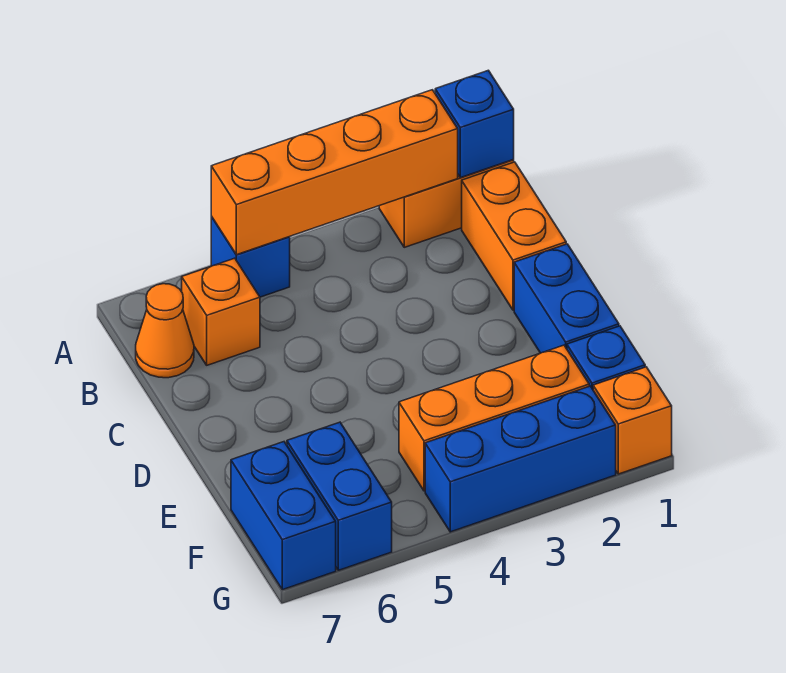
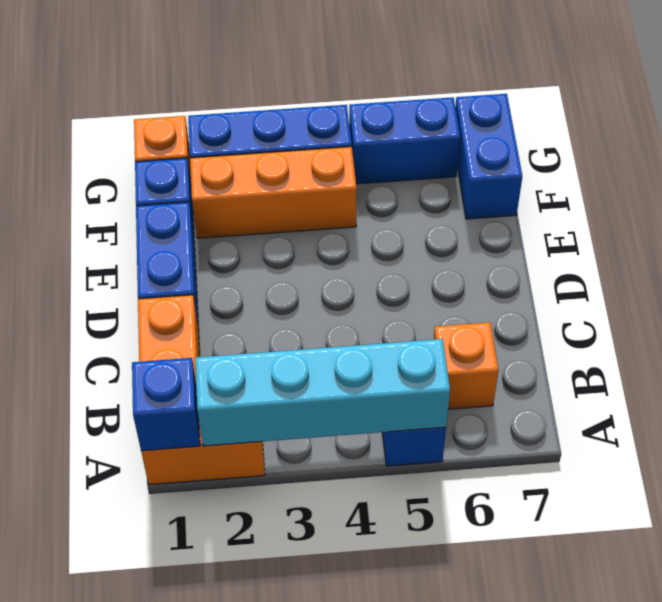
orange brick A2:A5 level 2 -> cyan brick A2:A5 level 2
orange cone B7 level 1 -> none
blue brick F6:G6 level 1 -> blue brick G5:G6 level 1

